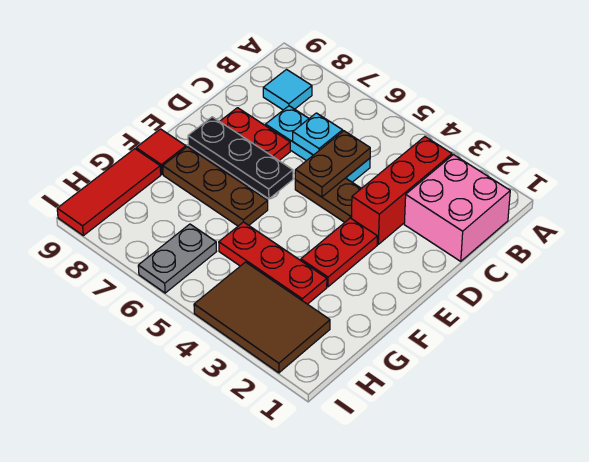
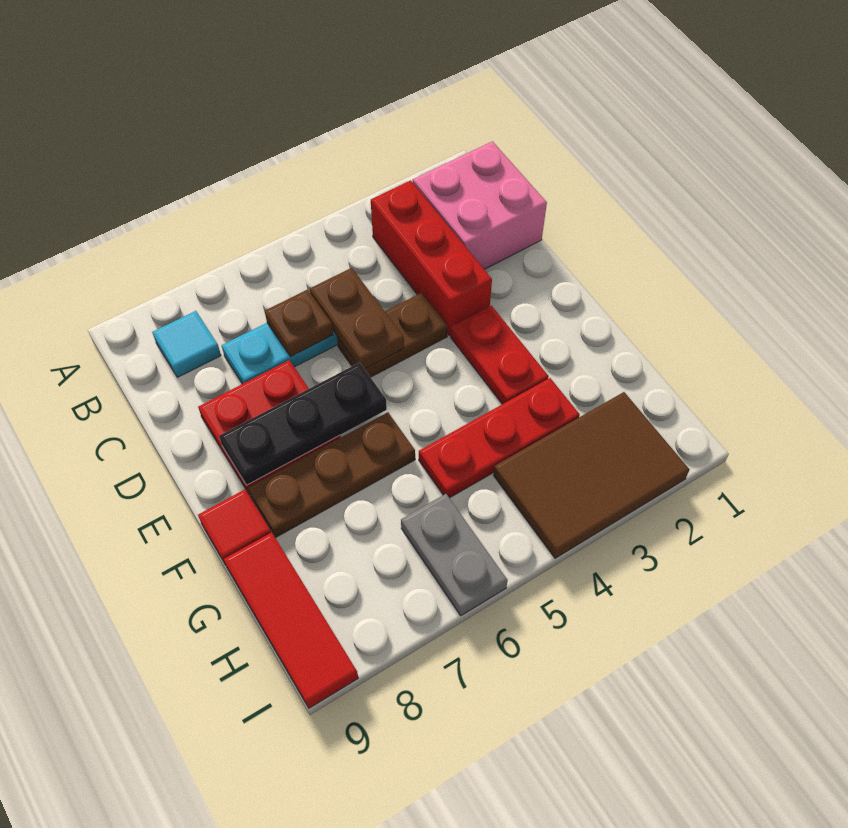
cyan plate C6 level 2 -> brown plate C6 level 2

